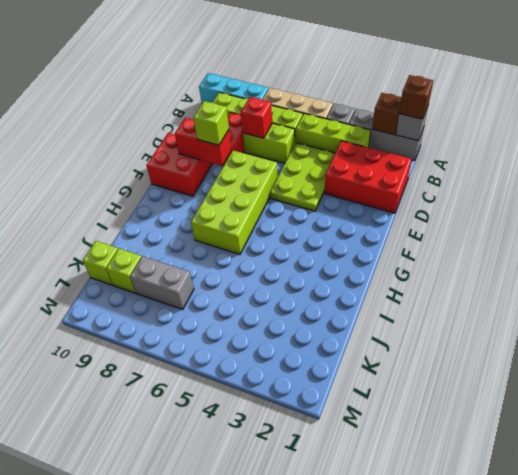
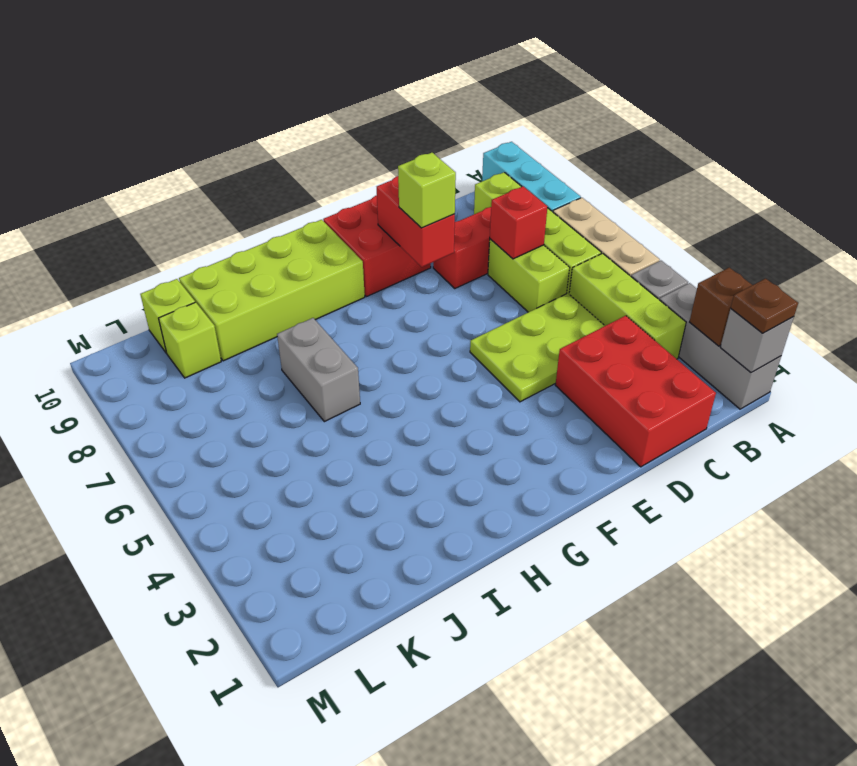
brown brick A1 level 3 -> brown plate A1 level 3
lime brick E6:H7 level 1 -> lime brick G9:J10 level 1
grey brick K7:K8 level 1 -> grey brick I6:I7 level 1

